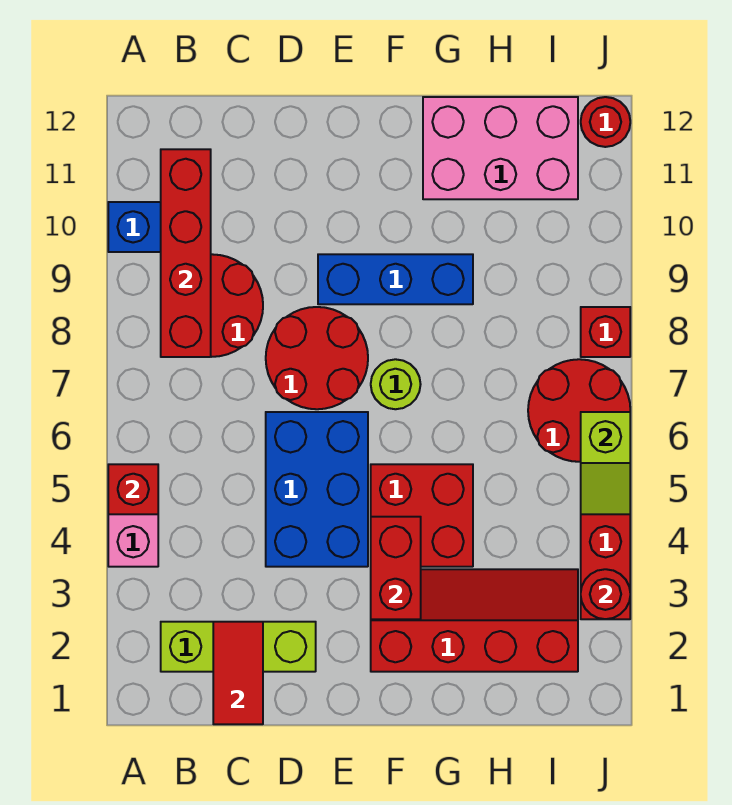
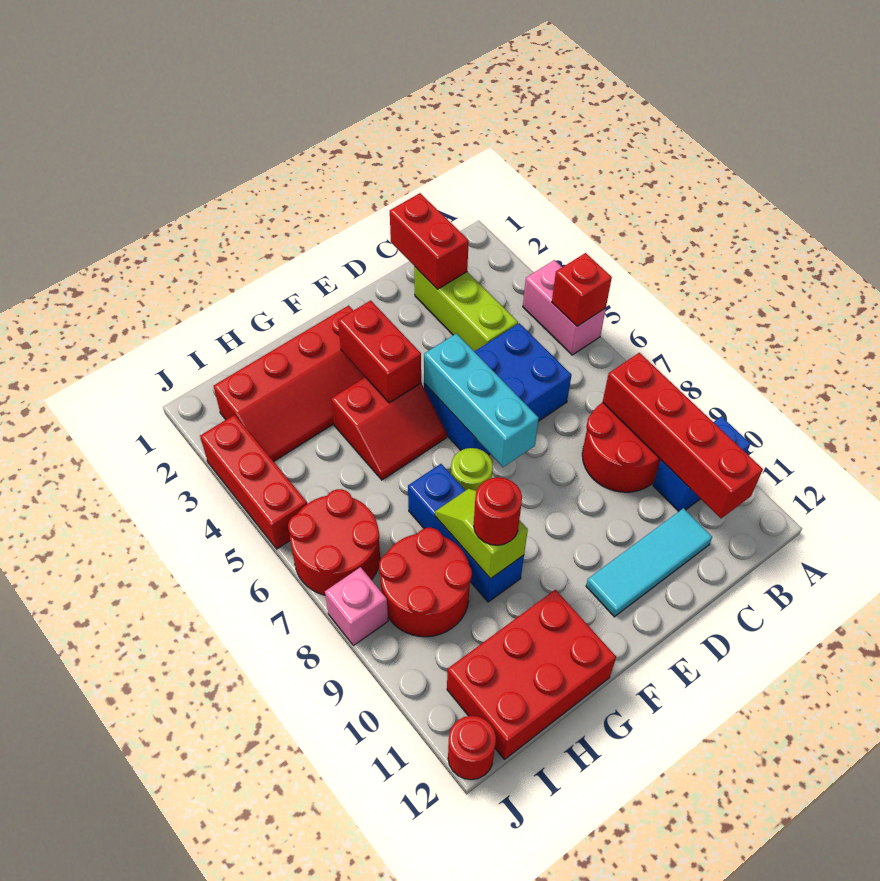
lime brick B2:D2 level 1 -> lime brick C2:C4 level 1
red tile C1:C2 level 2 -> red brick C1:C2 level 2
none -> cyan tile C11:E11 level 1
blue brick D4:E6 level 1 -> blue brick C5:E6 level 1
red round brick D7:E8 level 1 -> red round brick H8:I9 level 1
none -> cyan brick E5:E7 level 2
blue brick E9:G9 level 1 -> blue brick G7:G9 level 1
red brick F4:G5 level 1 -> red slope F4:G5 level 1 top 4
pink brick G11:I12 level 1 -> red brick G11:I12 level 1
red round brick J3 level 2 -> red round brick G9 level 3
lime slope J5:J6 level 2 top 6 -> lime slope G8:G9 level 2 top 9
red brick J8 level 1 -> pink brick J8 level 1

